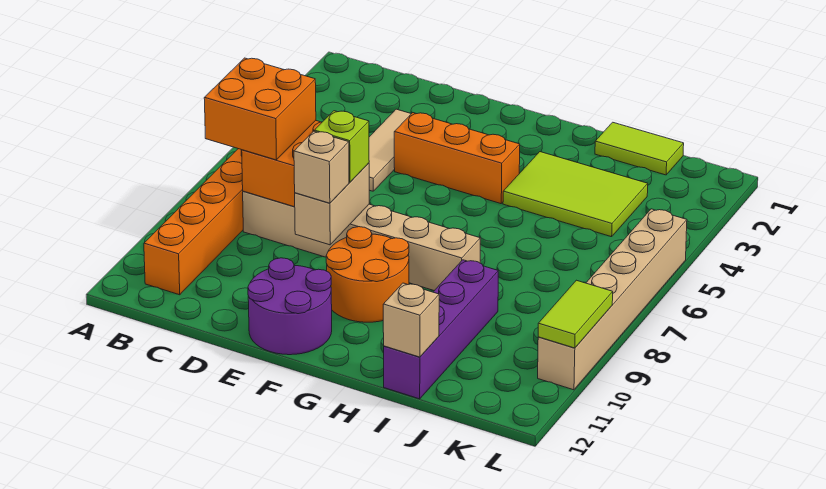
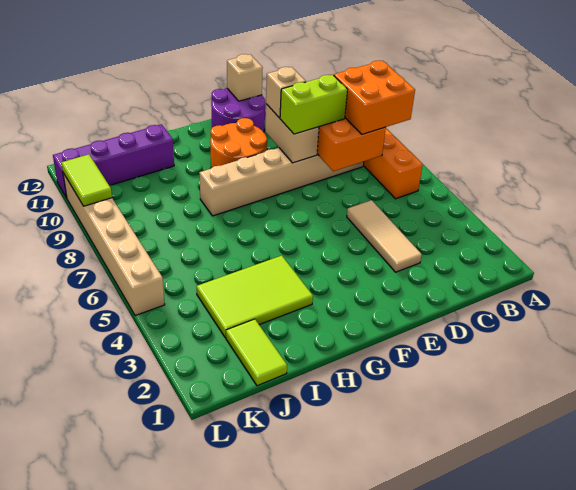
orange brick E4:G4 level 1 -> none
lime brick E8 level 3 -> lime brick D8:E8 level 3
lime tile I1:J1 level 1 -> lime tile J1:J2 level 1
purple brick I9:I12 level 1 -> purple brick I11:L11 level 1
tan brick I12 level 2 -> tan brick E12 level 2

